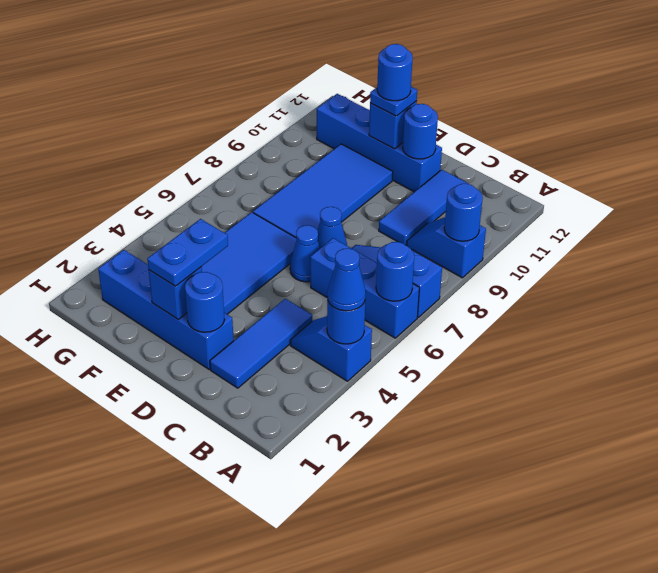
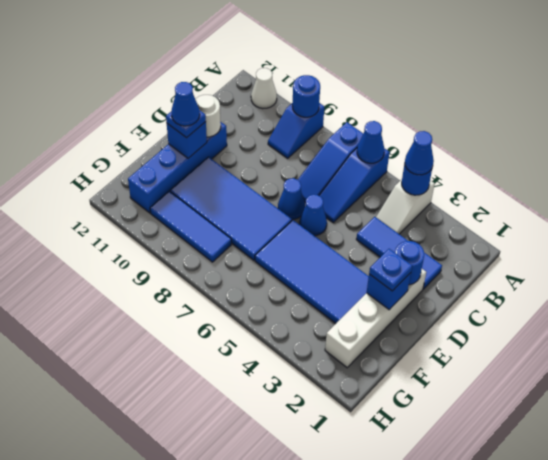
blue slope A4:B4 level 1 top A -> white slope A4:B4 level 1 top A
blue brick A6:C6 level 1 -> blue slope A6:C6 level 1 top A
blue round brick A6 level 2 -> blue cone A6 level 2
none -> white cone A11 level 1
blue tile C9:C11 level 1 -> blue tile G8:G10 level 1
blue brick D2:G2 level 1 -> white brick D2:G2 level 1
blue round brick D11 level 2 -> white round brick D11 level 2
blue plate E2:E3 level 3 -> blue plate E2 level 3
blue round brick E11 level 4 -> blue cone E11 level 4

